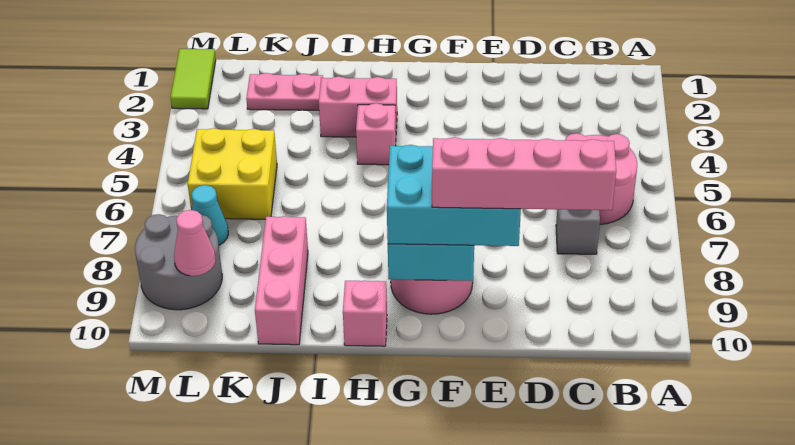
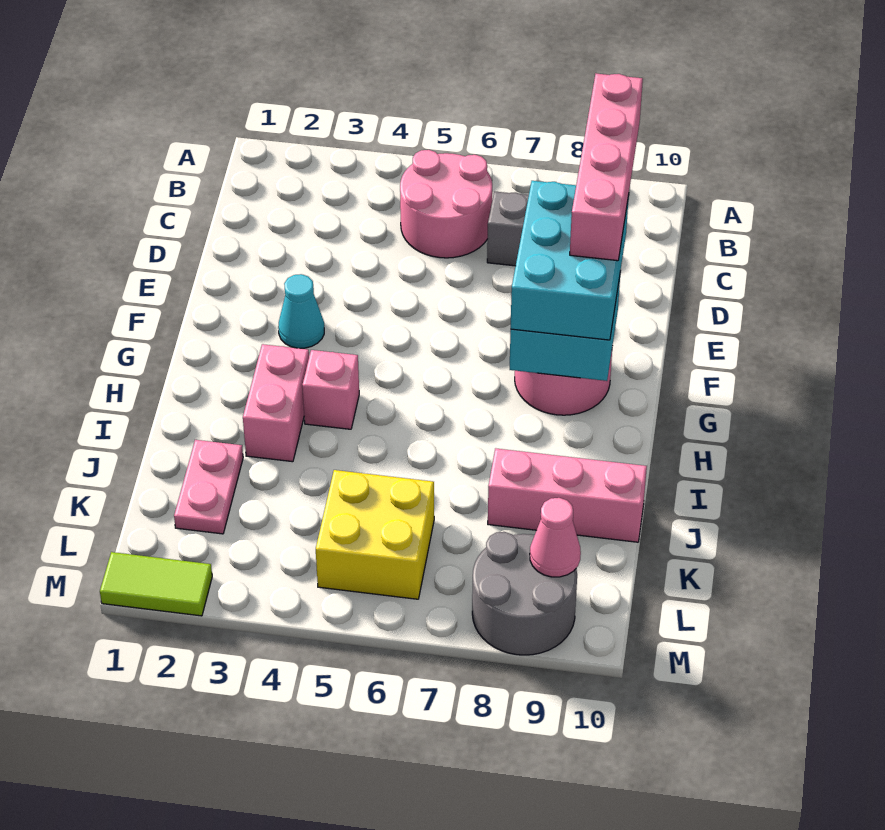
pink brick H10 level 1 -> none
cyan cone L7 level 1 -> cyan cone F3 level 1

